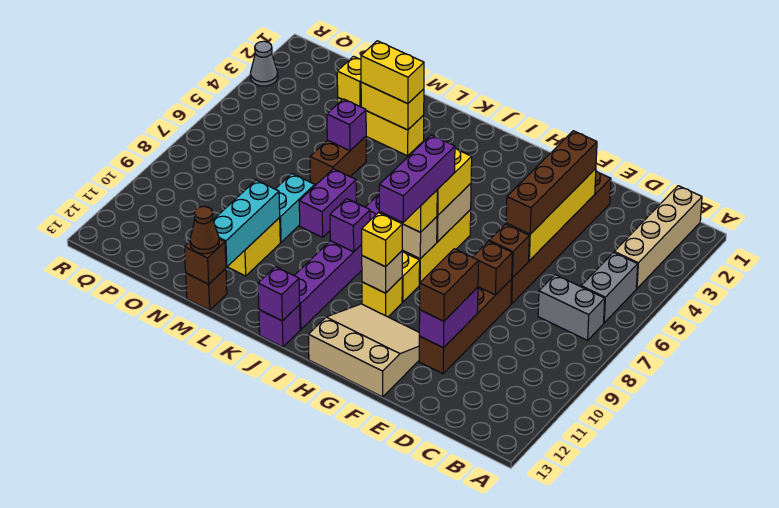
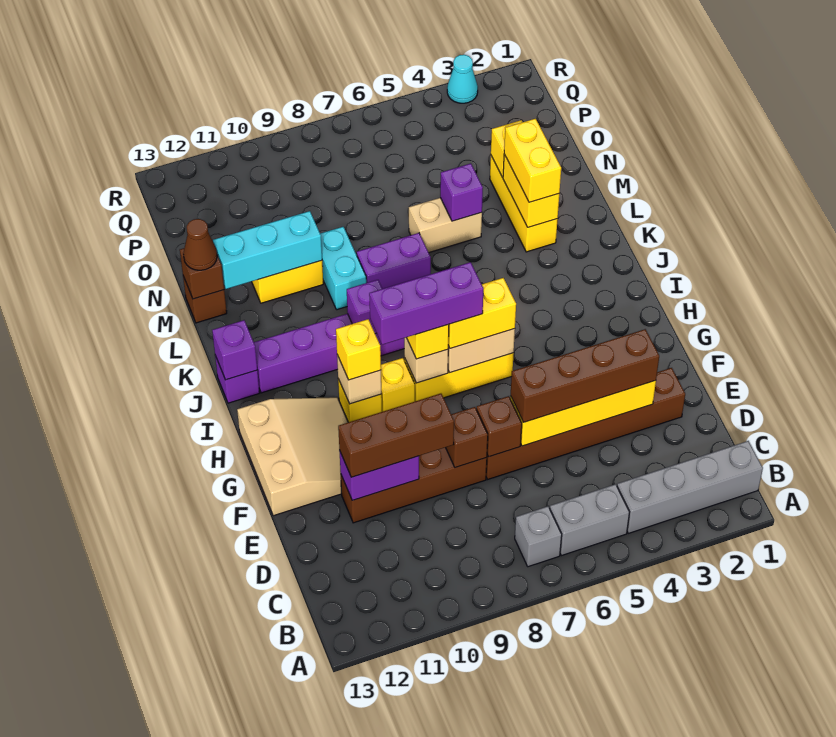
tan brick B1:B4 level 1 -> grey brick B1:B4 level 1
grey brick B7:C7 level 1 -> grey brick B7 level 1
brown brick E10:E11 level 3 -> brown brick E9:E11 level 3
brown brick M5:M6 level 1 -> tan brick M5:M6 level 1
cyan brick M8:M9 level 1 -> cyan brick L9:M9 level 1
grey cone R3 level 1 -> cyan cone R3 level 1

